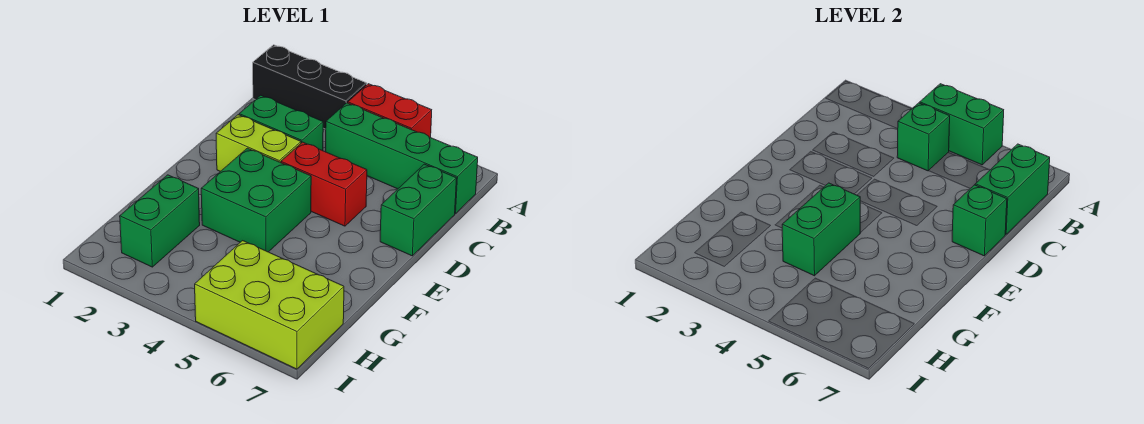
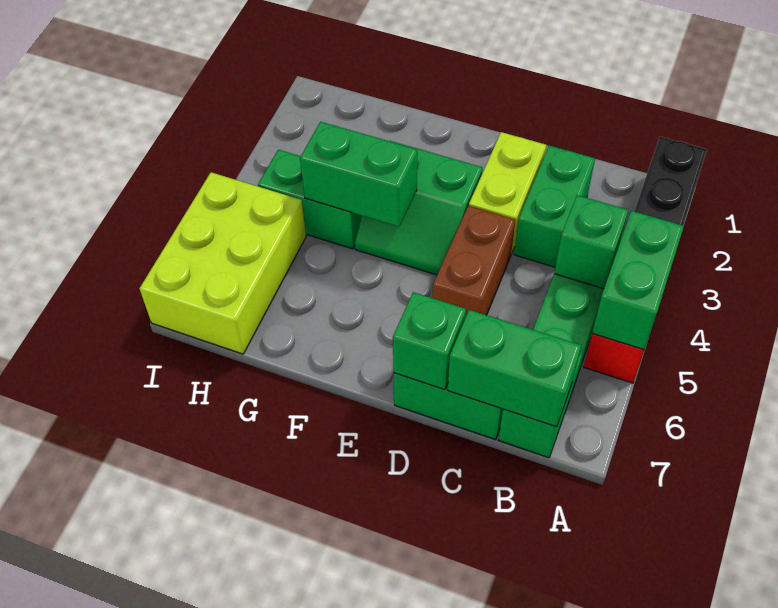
red brick D4:D5 level 1 -> brown brick D4:D5 level 1
green brick E3:F4 level 1 -> green slope E3:F4 level 1 top 3
green brick G2:H2 level 1 -> green brick G4:H4 level 1

